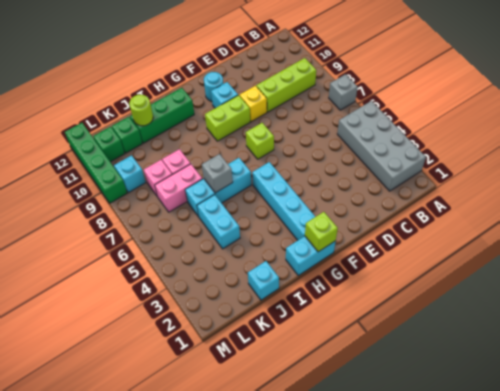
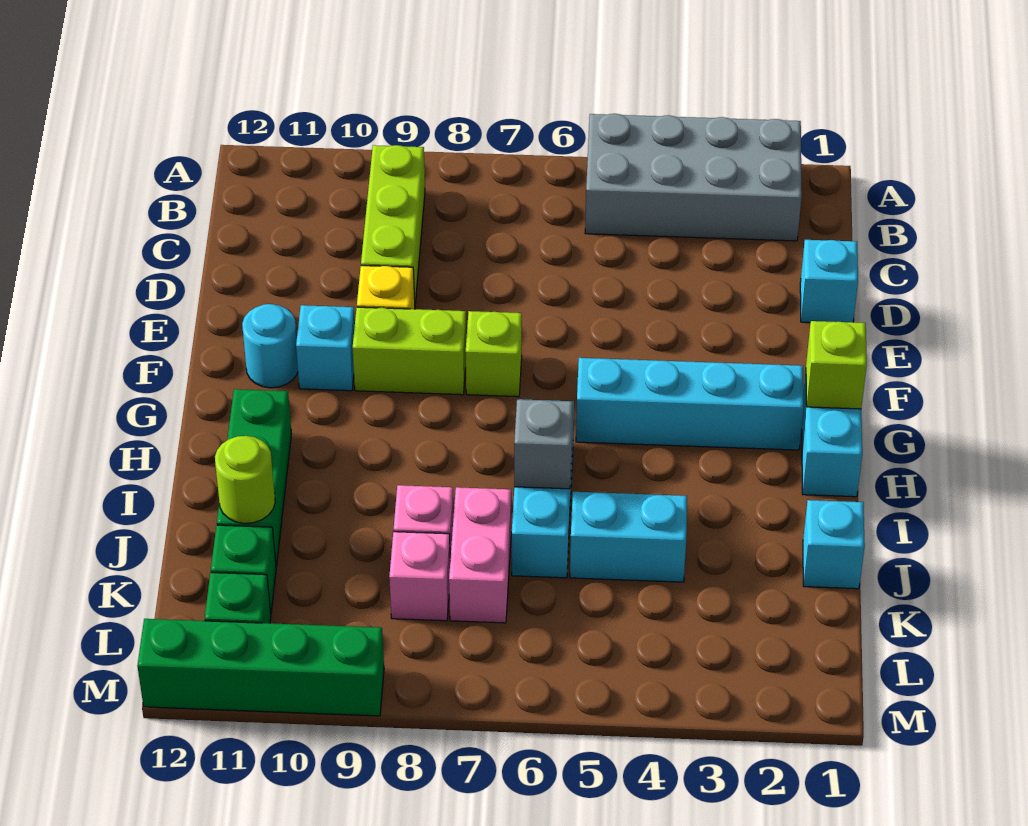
grey brick A7 level 1 -> none
lime brick F9:G9 level 1 -> lime brick F8:F9 level 1
cyan brick L9 level 1 -> cyan brick D1 level 1

